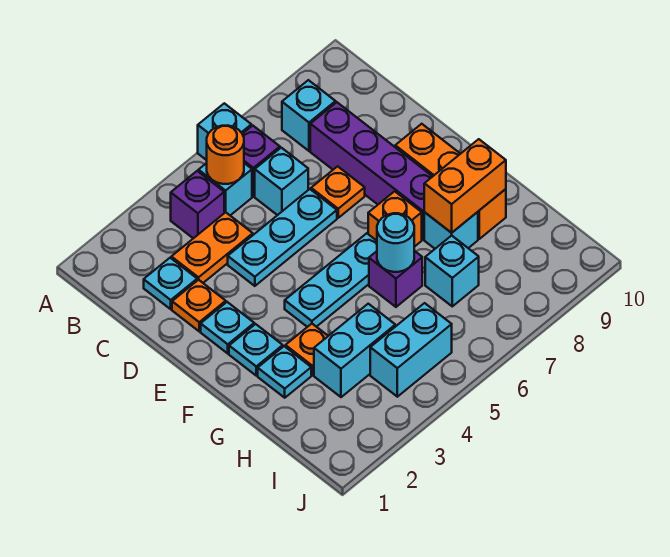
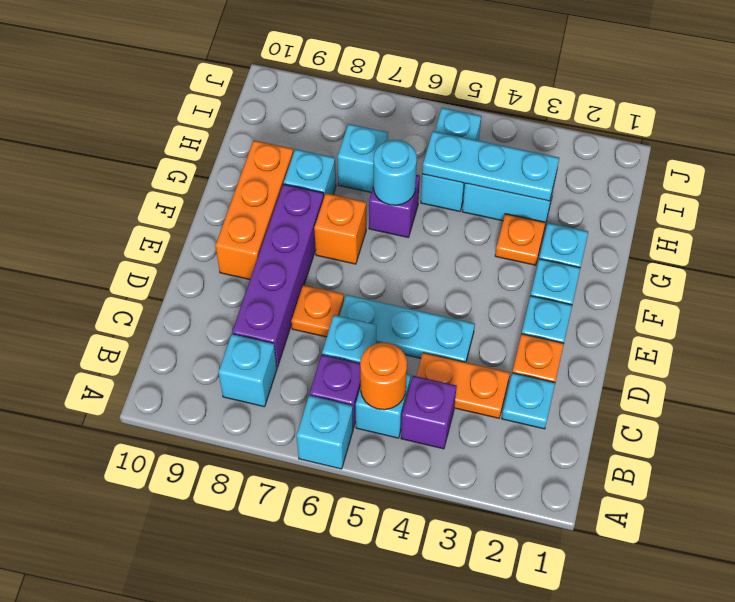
cyan plate F4:F6 level 1 -> cyan plate H3:H5 level 2
orange brick G8:G9 level 2 -> none
cyan brick I4:I5 level 1 -> cyan brick H5:I5 level 1

